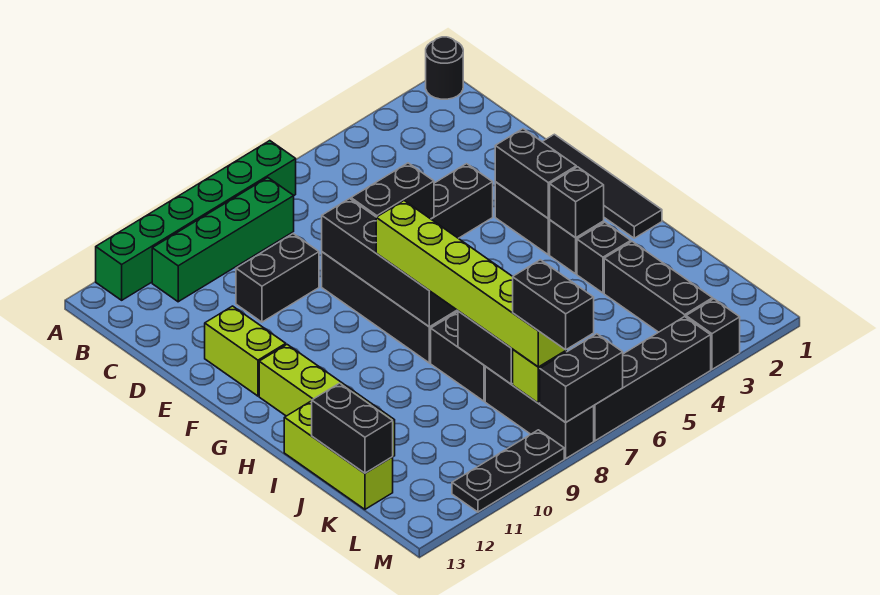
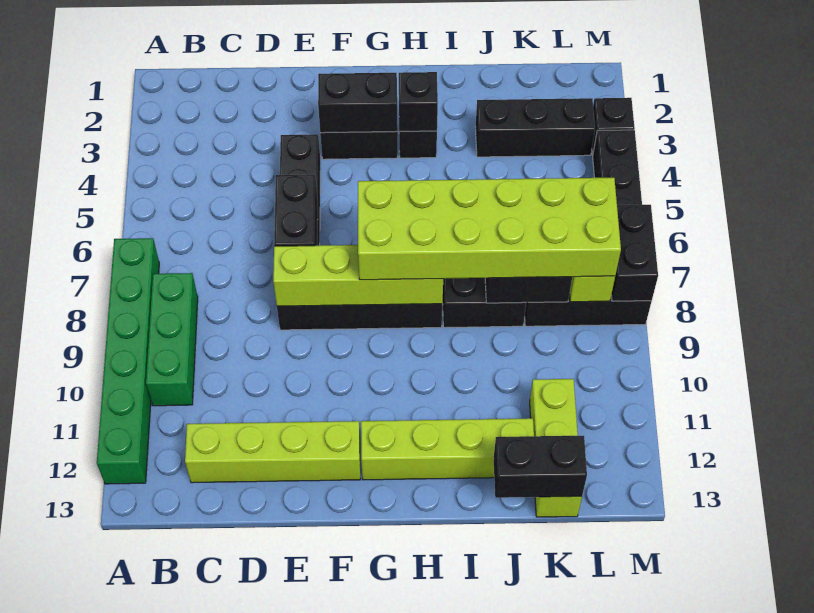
black round brick A1 level 1 -> none
green brick B8:B11 level 1 -> green brick B8:B10 level 1
black brick D9:D10 level 1 -> none
black tile E1:H1 level 1 -> none
black brick E8:H8 level 2 -> lime brick E8:H8 level 2
lime brick E12:F12 level 1 -> lime brick C12:F12 level 1
lime brick G8:L8 level 3 -> lime brick G7:L8 level 3
black brick I3 level 1 -> none
lime brick I13:K13 level 1 -> lime brick K11:K13 level 1
black brick L8:M8 level 4 -> none
black plate M9:M11 level 1 -> none

